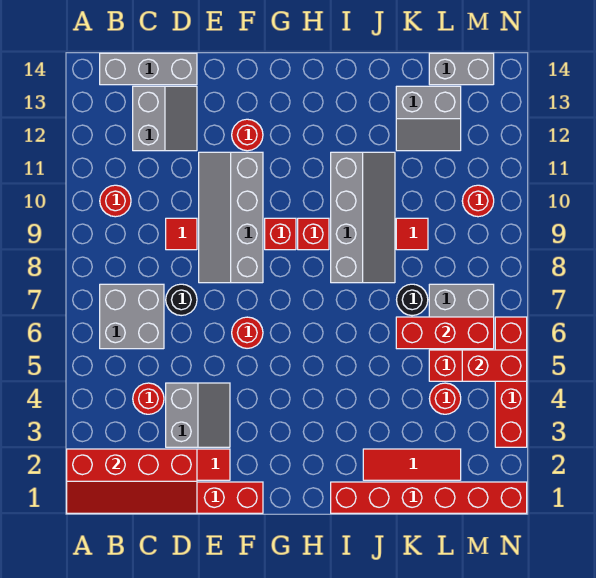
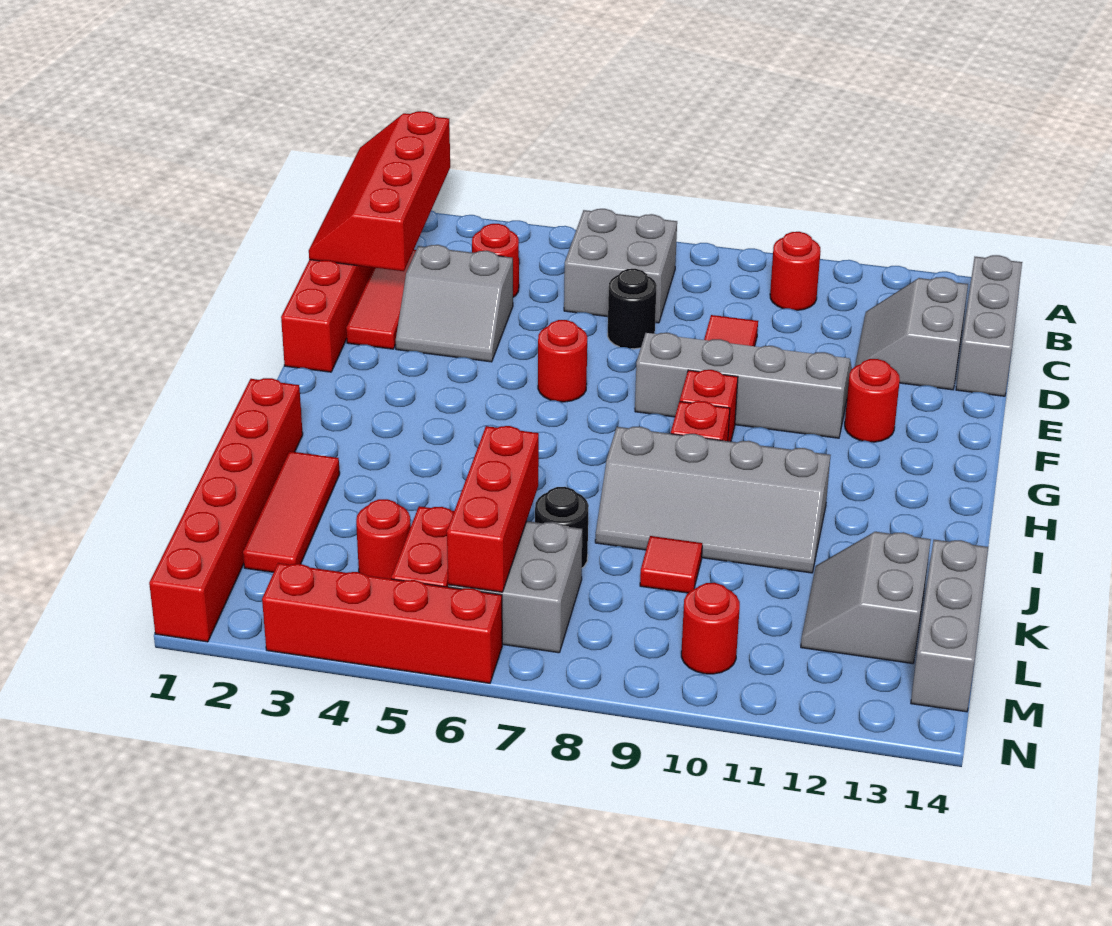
grey slope C12:D13 level 1 top C -> grey slope C12:D13 level 1 top 13
grey brick L14:M14 level 1 -> grey brick K14:M14 level 1
red brick M5:N5 level 2 -> none

